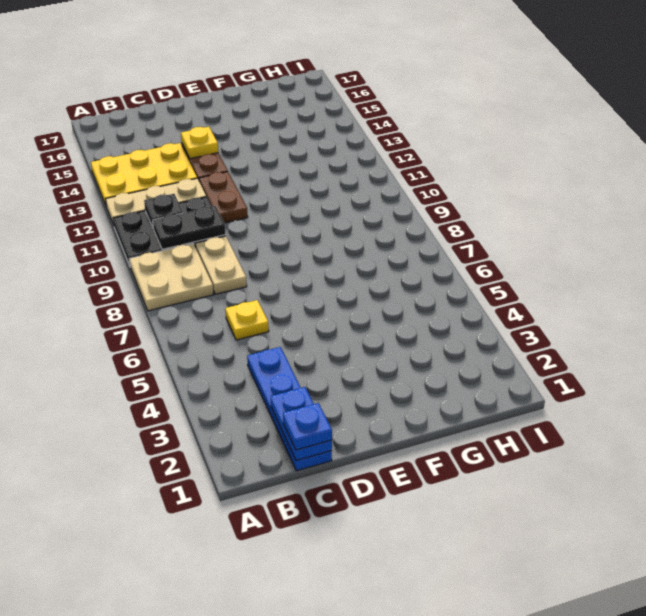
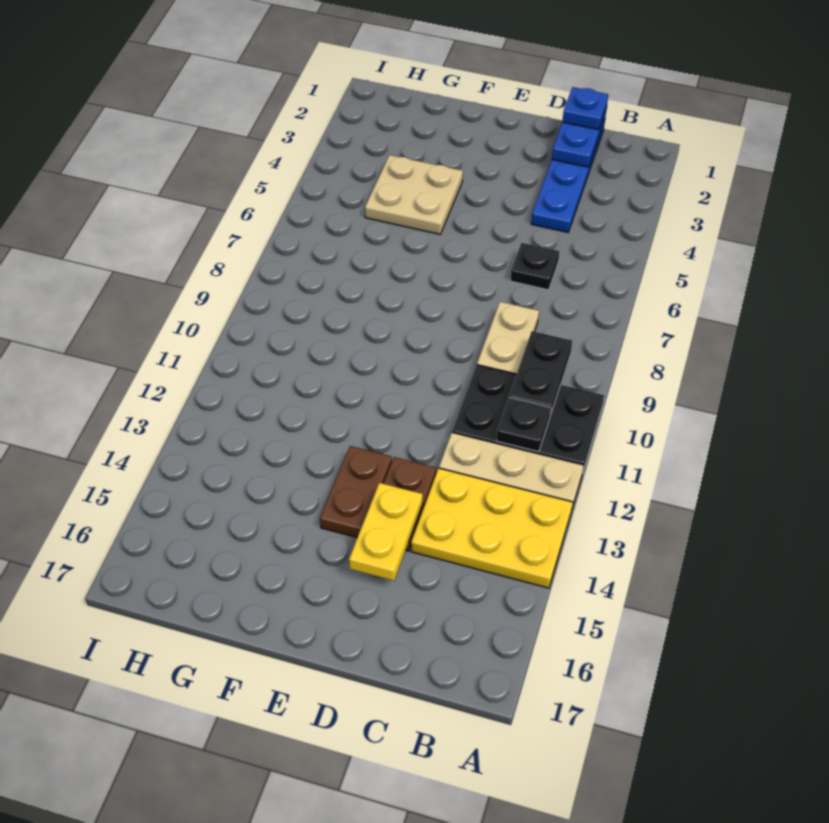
tan plate A8:B9 level 1 -> tan plate F4:G5 level 1
black plate B10:C10 level 2 -> black plate B9:B10 level 2
yellow plate C6 level 1 -> black plate C6 level 1
brown plate D11:D12 level 1 -> brown plate E13:E14 level 1
yellow plate D14 level 2 -> yellow plate D14:D15 level 2

